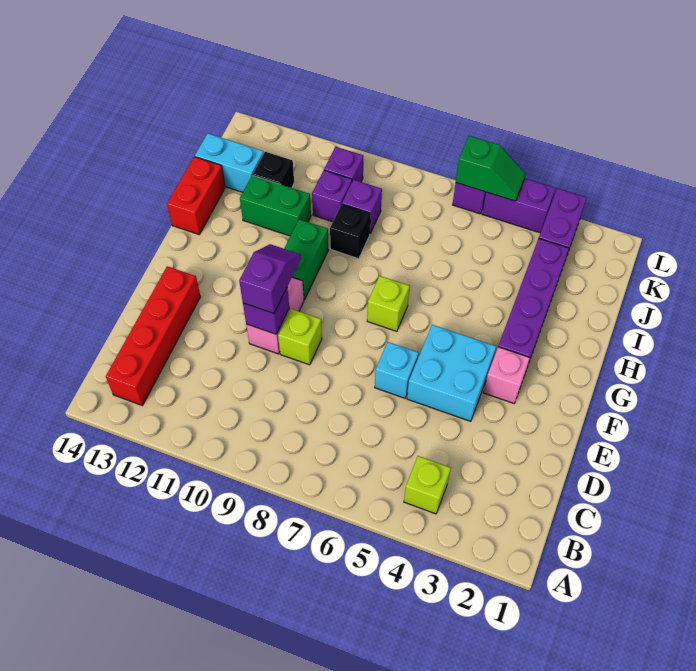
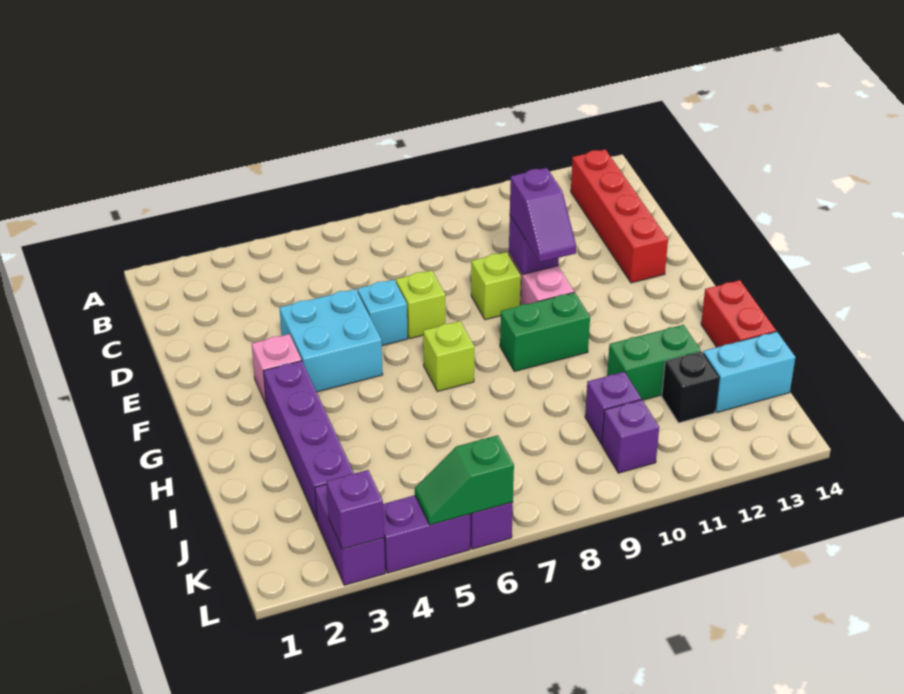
lime brick B4 level 1 -> lime brick E7 level 1
green brick G10:H10 level 1 -> green brick G9:G10 level 1
black brick I9 level 1 -> none
purple brick J9 level 1 -> purple brick L3 level 2

